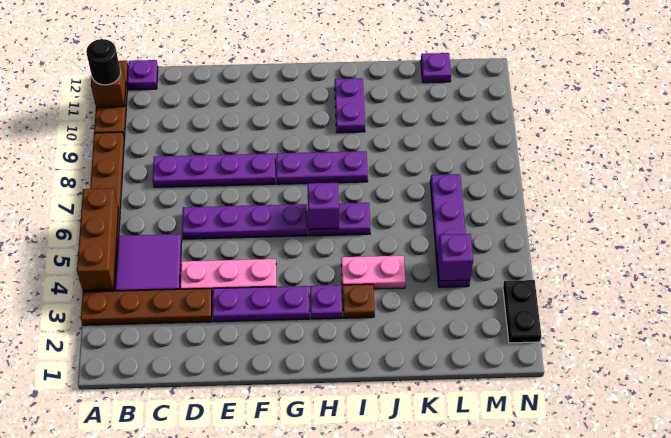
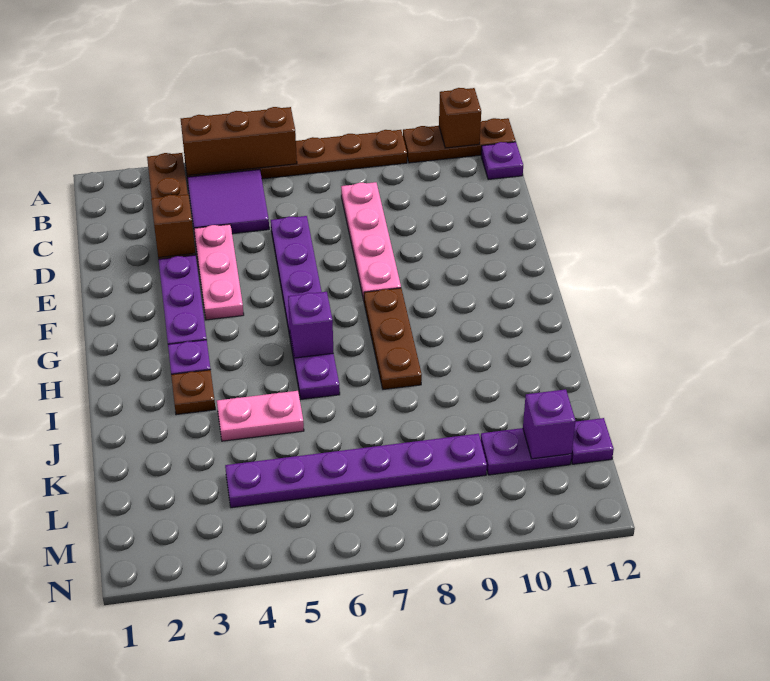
black round brick A11 level 3 -> none
purple plate C8:F8 level 1 -> pink plate C8:F8 level 1
none -> brown brick D3 level 2
purple plate G8:I8 level 1 -> brown plate G8:I8 level 1
pink plate I4:J4 level 1 -> pink plate J4:J5 level 1
purple plate I10:I11 level 1 -> purple plate L10:L11 level 1
purple plate L4:L7 level 1 -> purple plate L4:L9 level 1
purple brick L4 level 2 -> purple brick L11 level 2
black plate N2:N3 level 1 -> none

